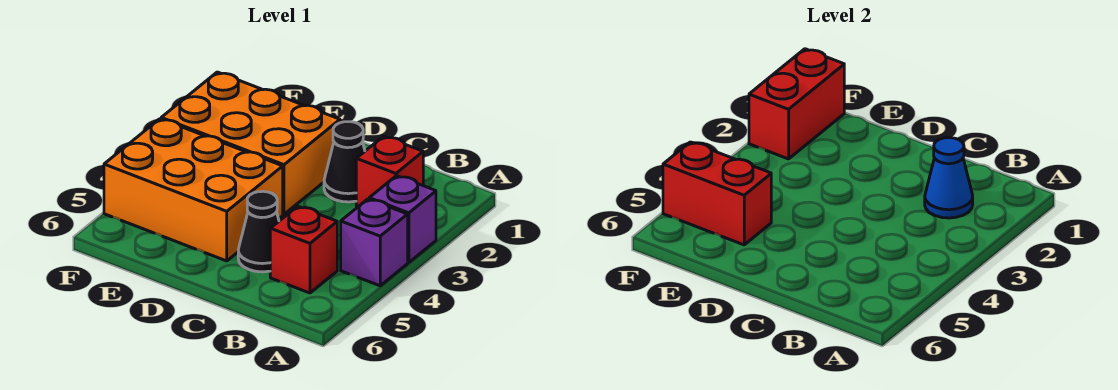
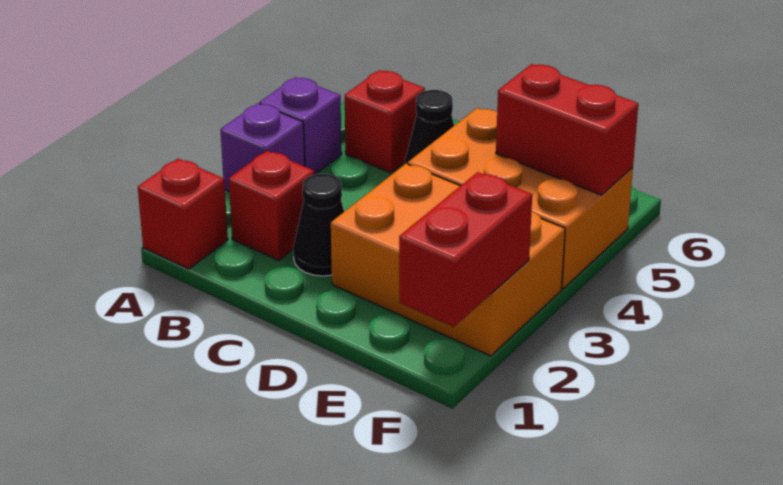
none -> red brick A1 level 1
blue cone B2 level 2 -> none

